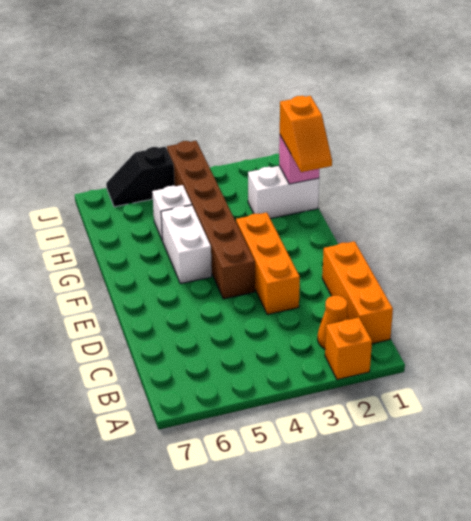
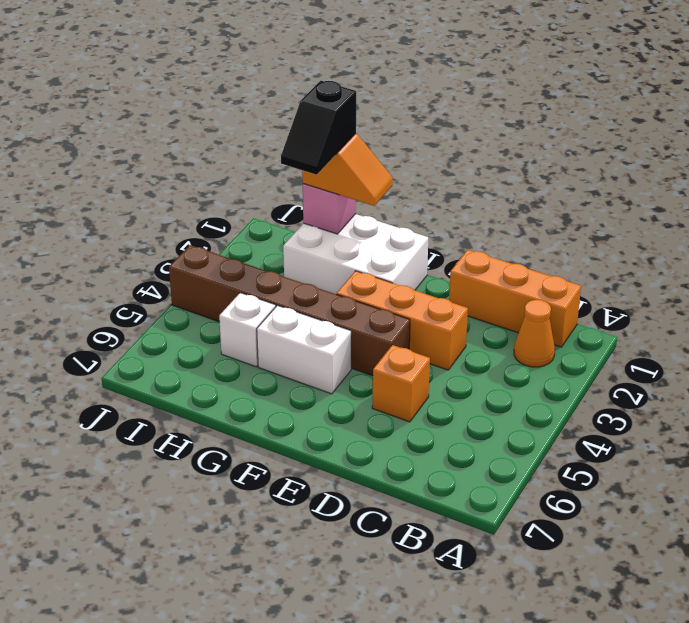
orange brick A2 level 1 -> orange brick D5 level 1
white brick H1:H2 level 1 -> white brick F1:H2 level 1
black slope J5:J6 level 1 top 5 -> black slope H1:H2 level 4 top 1

